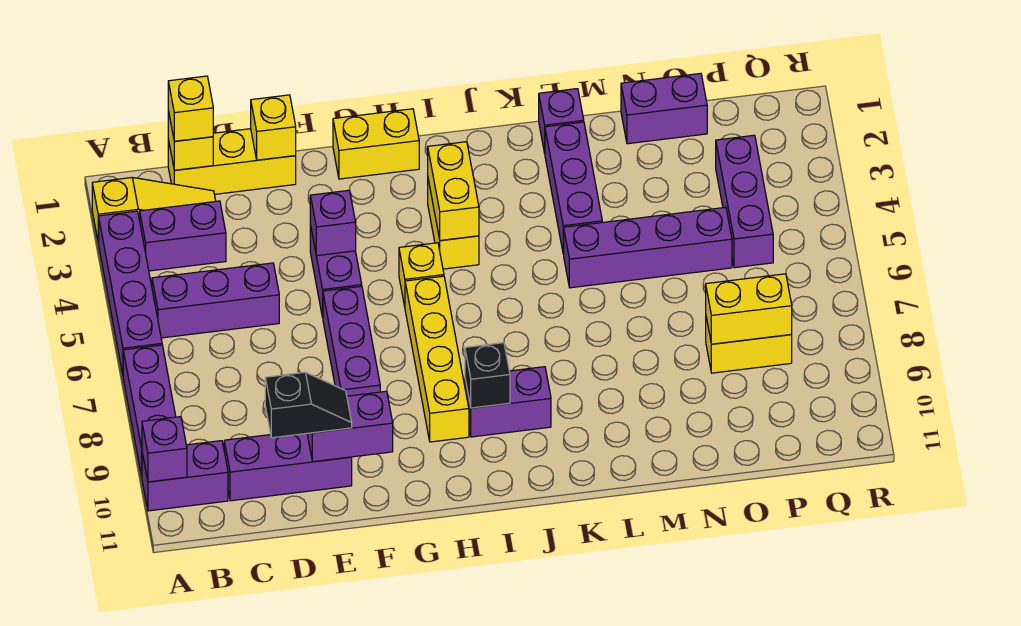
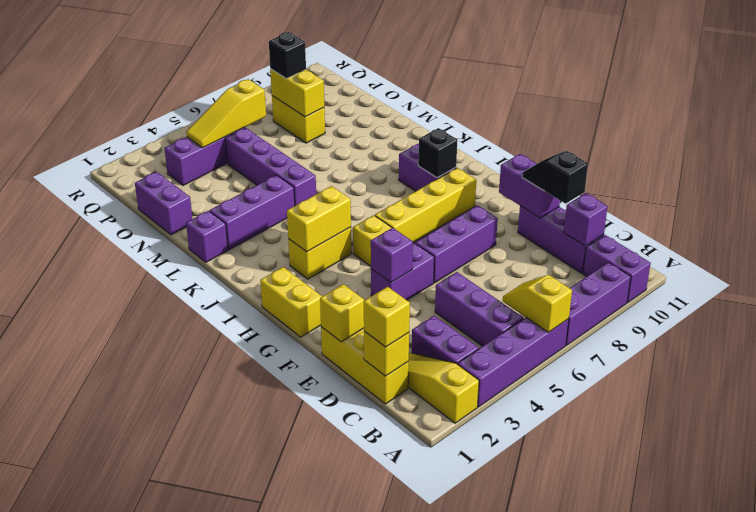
none -> yellow slope A6:B6 level 2 top A
purple brick A10 level 2 -> purple brick C10 level 2
none -> yellow slope P4:P6 level 2 top 6
none -> black brick P8 level 3

